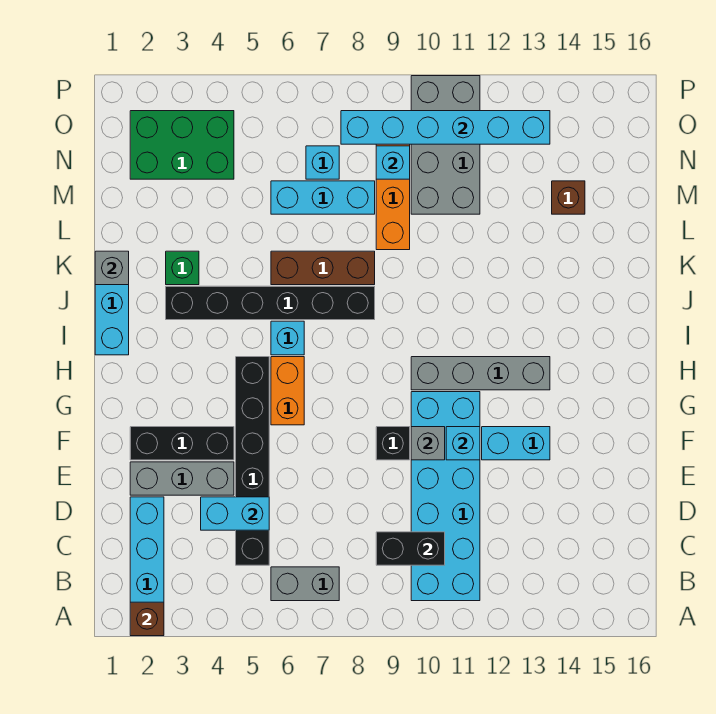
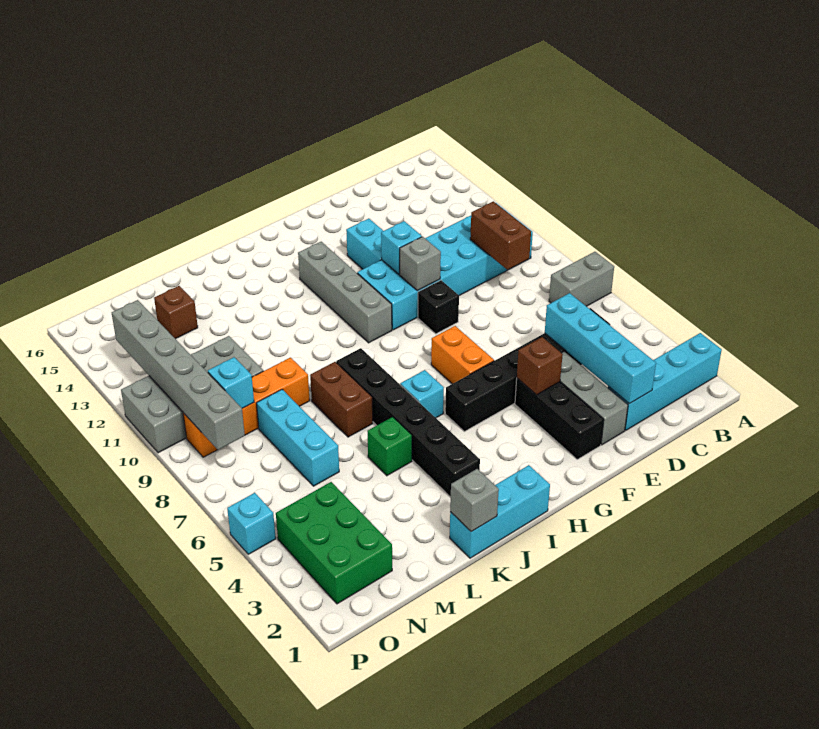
brown brick A2 level 2 -> brown brick F4 level 2
grey brick B6:B7 level 1 -> grey brick A7:B7 level 1
black brick C9:C10 level 2 -> brown brick C9:C10 level 2
cyan brick D4:D5 level 2 -> cyan brick D2:D5 level 2
orange brick G6:H6 level 1 -> orange brick G6:G7 level 1
green brick K3 level 1 -> green brick K5 level 1
brown brick K6:K8 level 1 -> brown brick K7:K8 level 1
cyan brick N7 level 1 -> cyan brick P5 level 1
cyan brick O8:O13 level 2 -> grey brick O8:O13 level 2

